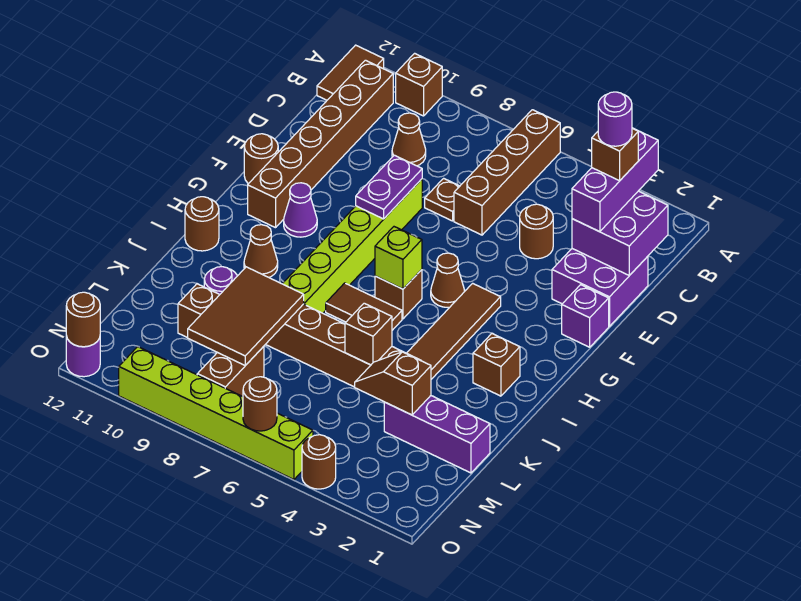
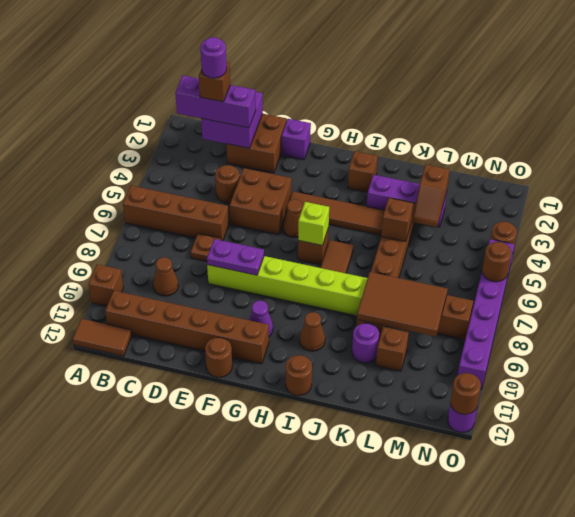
purple brick D1:E2 level 1 -> brown brick D1:E2 level 1
none -> brown brick E4:F5 level 1
purple brick L1:L3 level 1 -> purple brick J3:L3 level 1
lime brick O5:O10 level 1 -> purple brick O5:O10 level 1

